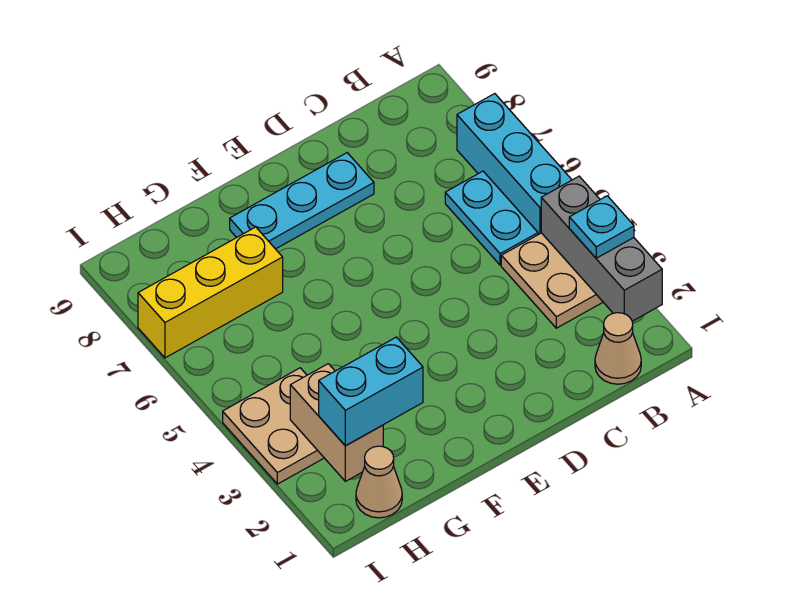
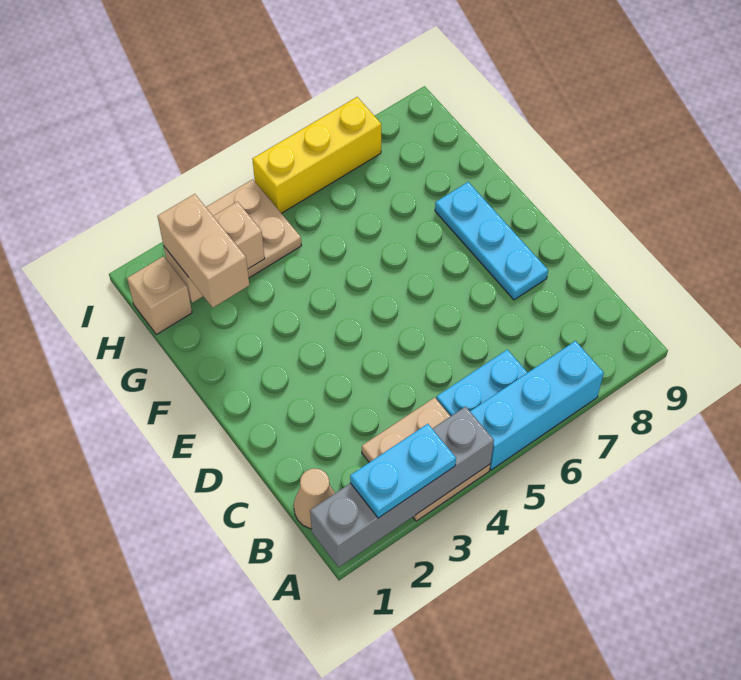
grey brick A2:A4 level 2 -> grey brick A1:A4 level 2
cyan plate A3 level 3 -> cyan plate A2:A3 level 3
cyan brick G2:H2 level 3 -> tan brick G2:H2 level 3
yellow brick G7:I7 level 1 -> yellow brick I5:I7 level 1
tan cone H1 level 1 -> tan brick H1 level 1

